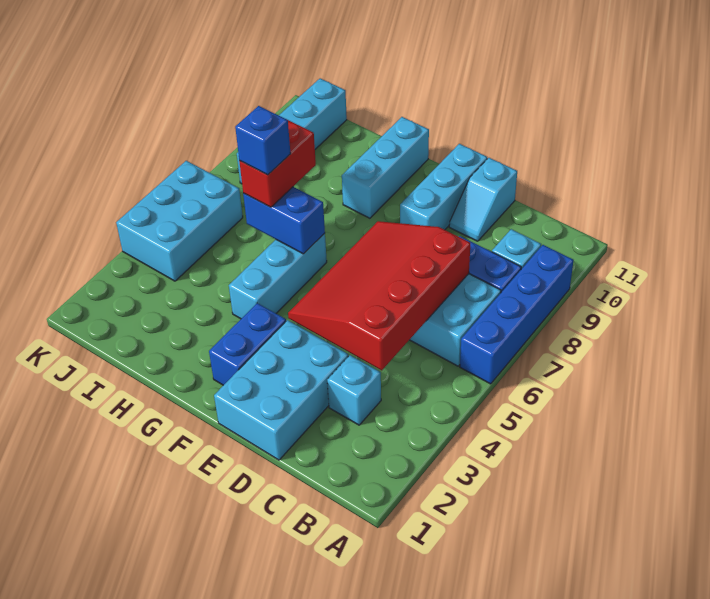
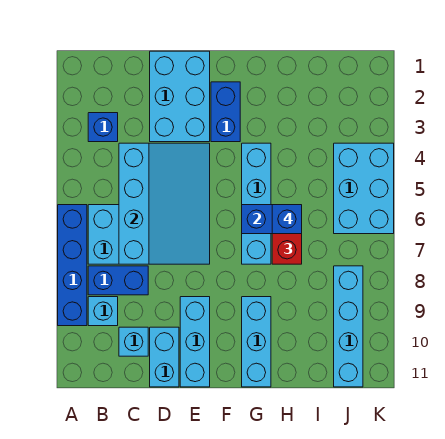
none -> blue brick B3 level 1
cyan brick C3 level 1 -> cyan brick C10 level 1
red slope C4:E7 level 2 top C -> cyan slope C4:E7 level 2 top C
cyan slope D10:D11 level 1 top 11 -> cyan brick D10:D11 level 1
cyan brick G4:G6 level 1 -> cyan brick G4:G7 level 1

